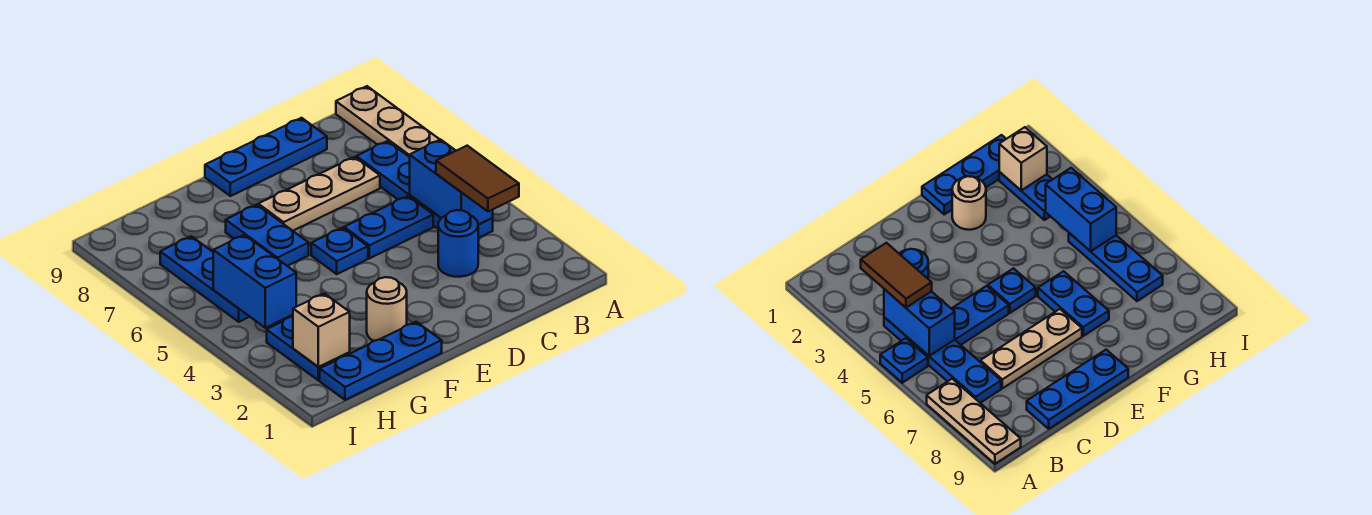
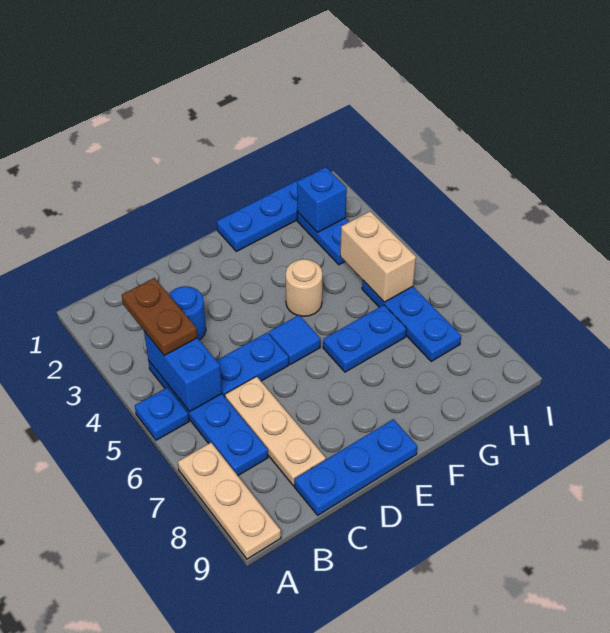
brown tile B3:B4 level 3 -> brown plate B3:B4 level 3
tan plate C7:E7 level 1 -> tan plate C6:C8 level 1
blue plate E5 level 1 -> blue tile E5 level 1
tan round brick F2 level 1 -> tan round brick F4 level 1
blue plate F6:F7 level 1 -> blue plate F6:G6 level 1
tan brick H2 level 2 -> blue brick H2 level 2
blue brick H4:H5 level 2 -> tan brick H4:H5 level 2

